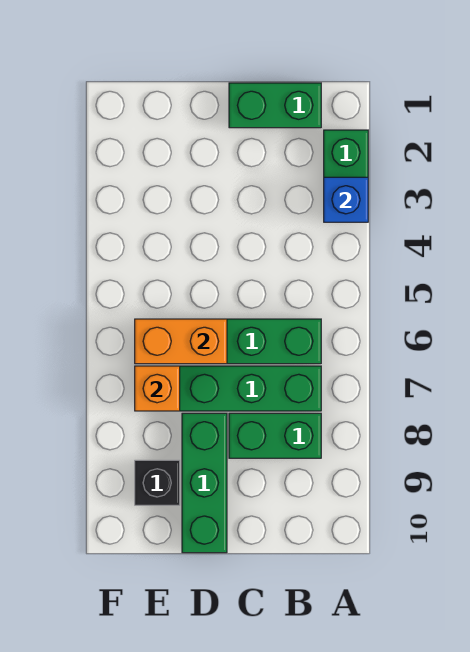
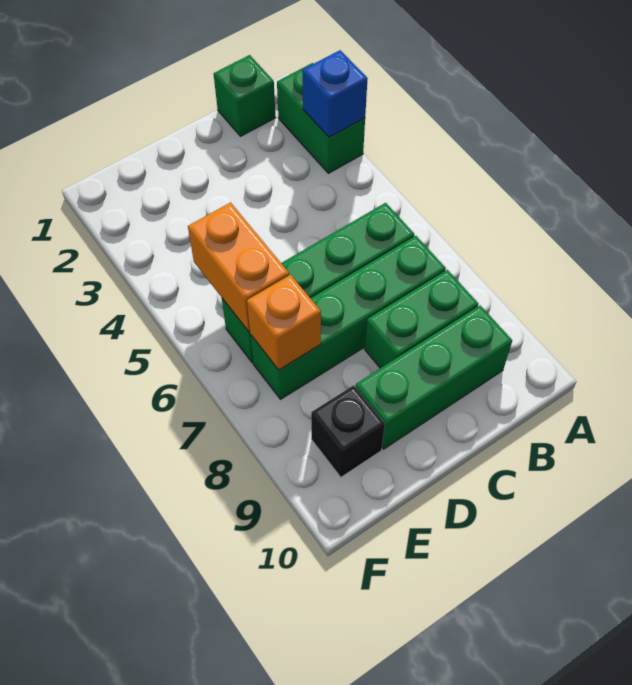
green brick B1:C1 level 1 -> green brick B1 level 1
orange brick D6:E6 level 2 -> orange brick E5:E6 level 2
green brick D8:D10 level 1 -> green brick B9:D9 level 1

